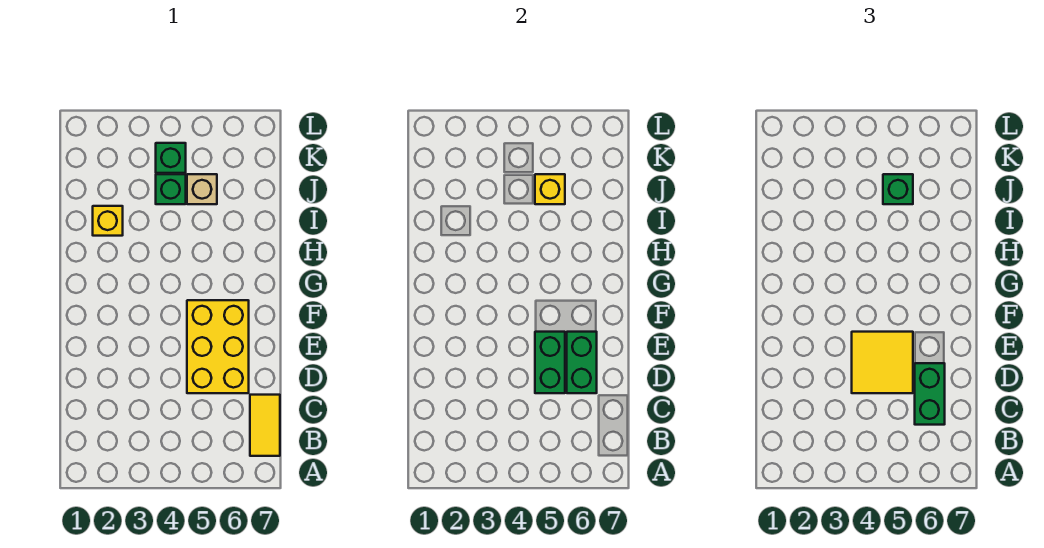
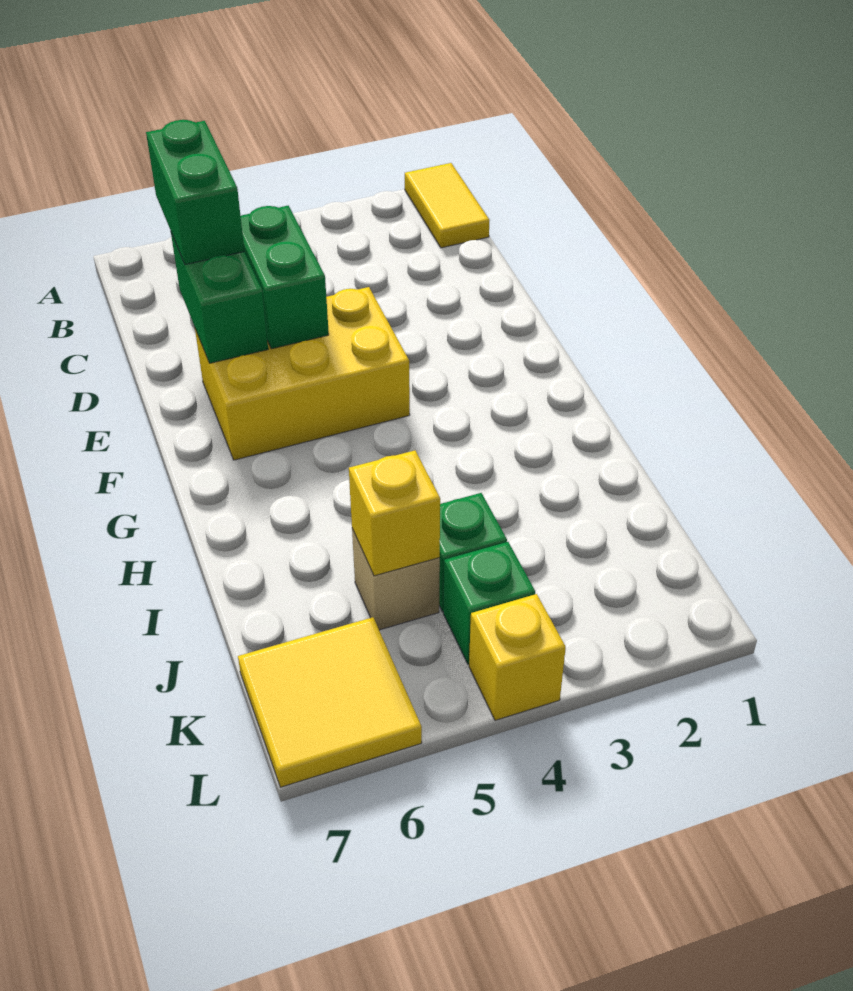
yellow tile B7:C7 level 1 -> yellow tile A1:B1 level 1
yellow tile D4:E5 level 3 -> yellow tile K6:L7 level 1
yellow brick D5:F6 level 1 -> yellow brick E4:F6 level 1
yellow brick I2 level 1 -> yellow brick L4 level 1
green brick J5 level 3 -> none

